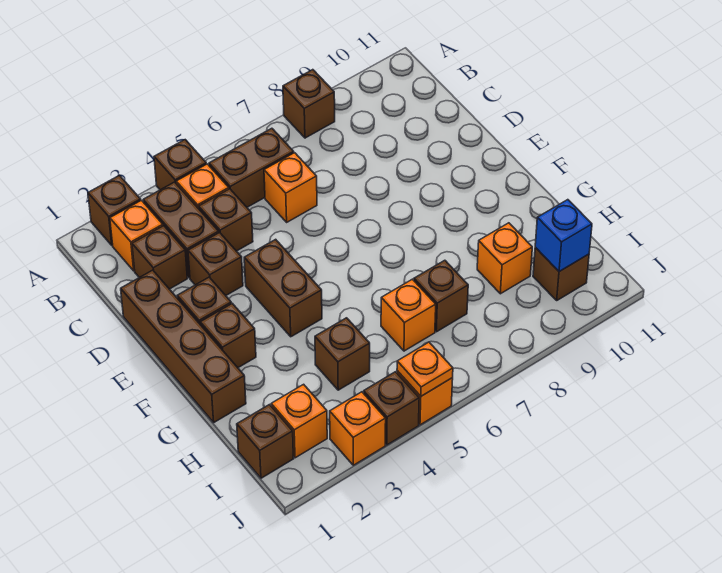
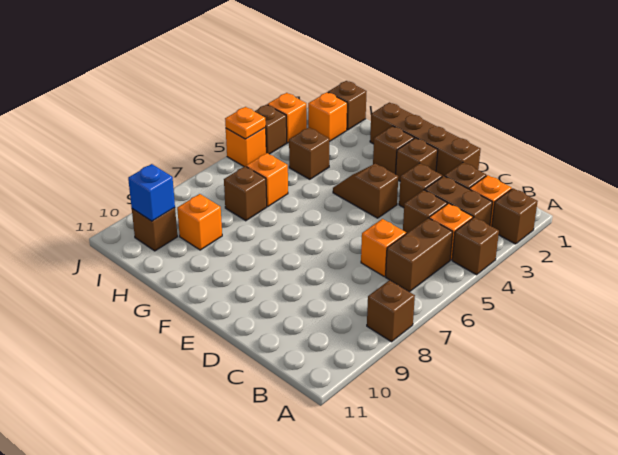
brown brick E4:F4 level 1 -> brown slope E4:F4 level 1 top E

